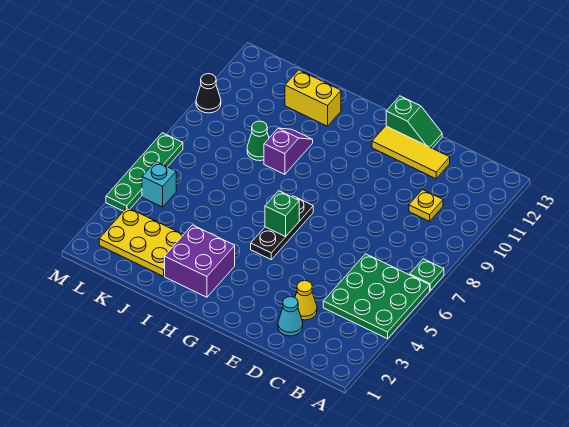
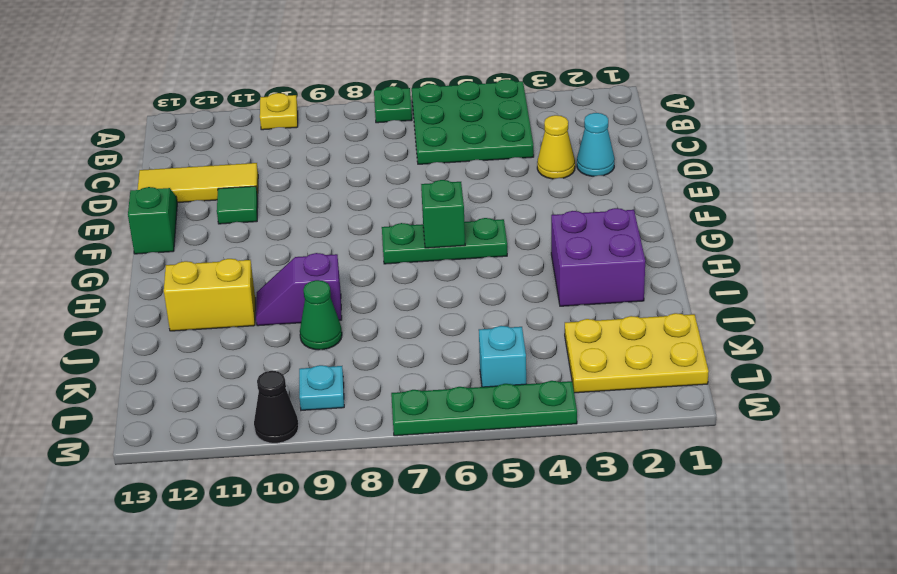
yellow plate C10 level 1 -> yellow plate A10 level 1
yellow tile D12:F12 level 1 -> yellow tile D11:D13 level 1
none -> green tile E11 level 1
black plate G5:G7 level 1 -> green plate G5:G7 level 1
yellow brick I12:J12 level 1 -> yellow brick I11:I12 level 1
yellow plate J2:L3 level 1 -> yellow plate K1:L3 level 1
none -> cyan plate L9 level 1

